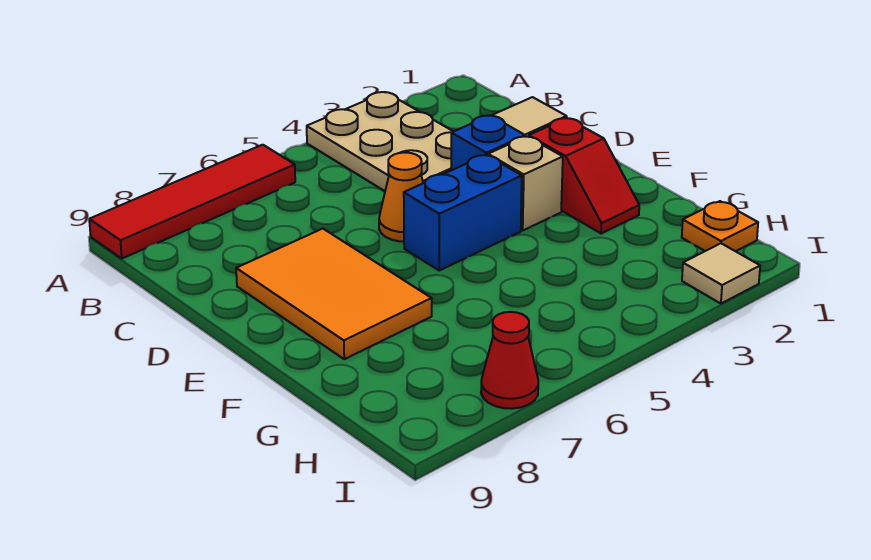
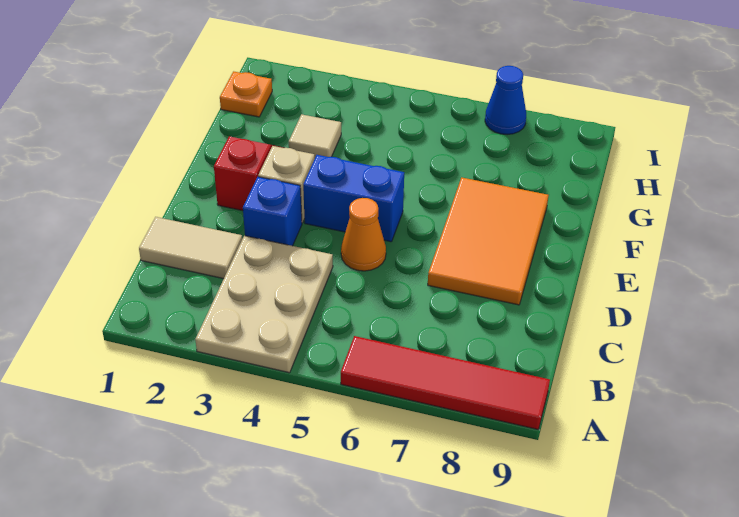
tan tile I2 level 1 -> tan tile G3 level 1
red cone I7 level 1 -> blue cone I7 level 1

